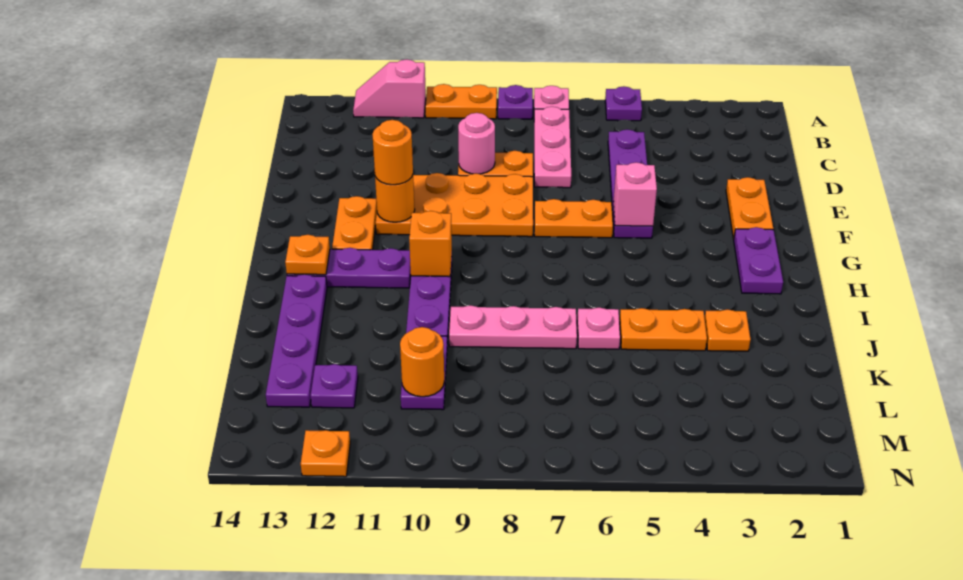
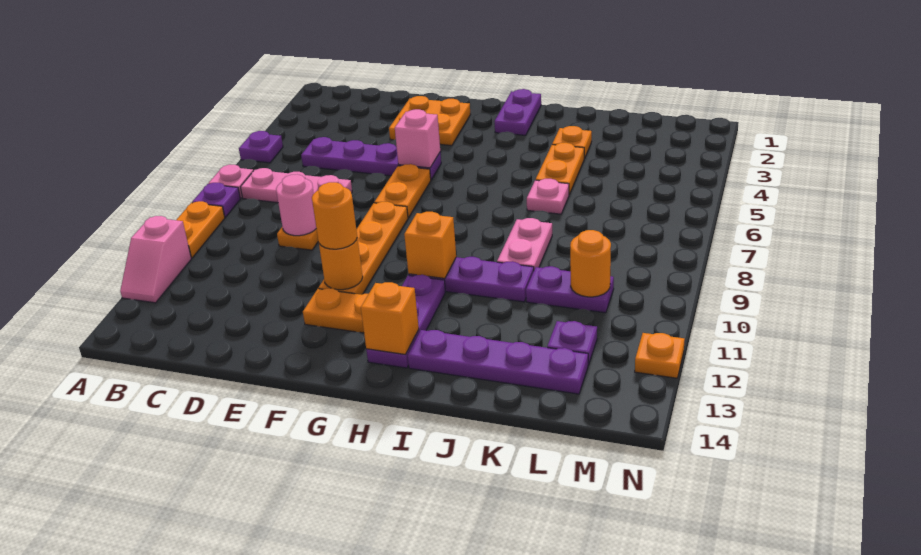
orange plate E2:F2 level 1 -> orange plate E2:F3 level 1
orange plate E8:F11 level 1 -> orange plate F8:F11 level 1
purple plate G2:H2 level 1 -> purple plate H1:H2 level 1
orange plate H13 level 2 -> orange brick H13 level 2
pink plate J7:J9 level 1 -> pink plate J8:J9 level 1

